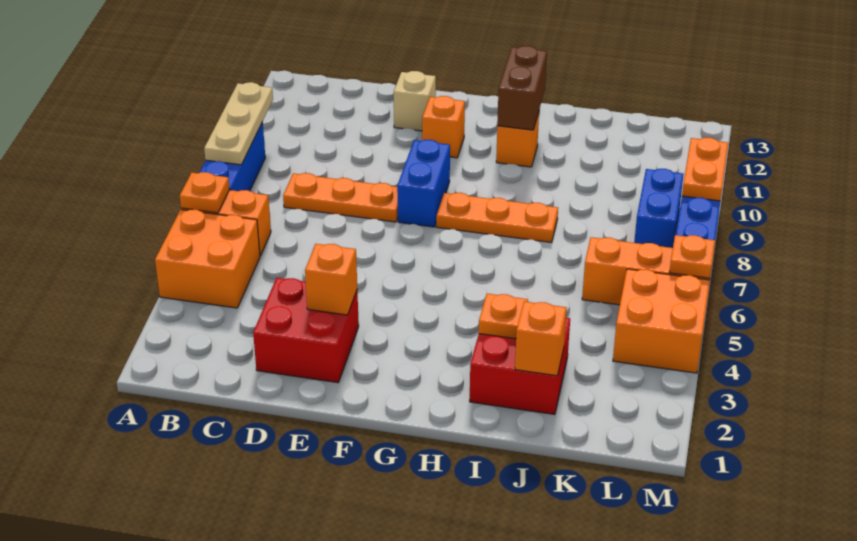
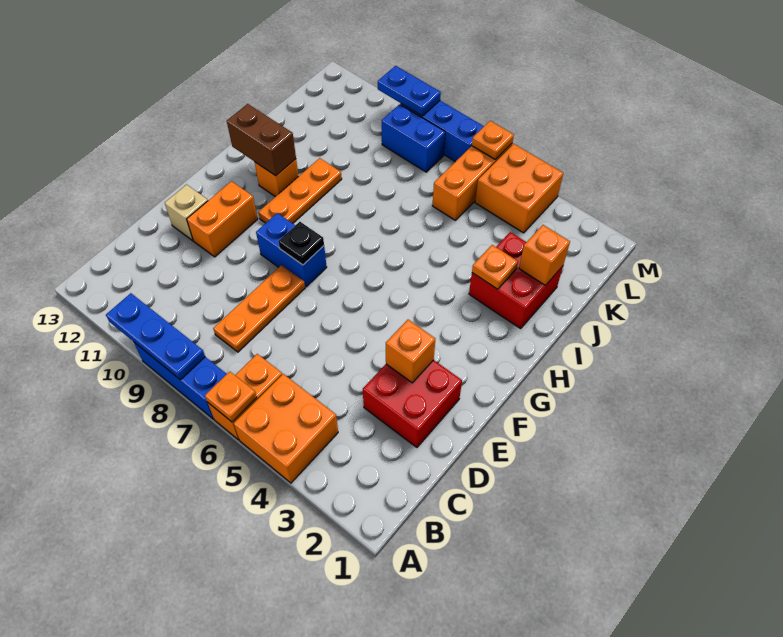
tan plate A8:A10 level 2 -> blue plate A8:A10 level 2
none -> black plate F8 level 2
orange brick F11 level 1 -> orange brick E11:F11 level 1
orange plate G8:I8 level 1 -> orange plate G10:I10 level 1
orange plate M9:M10 level 2 -> blue plate M9:M10 level 2

